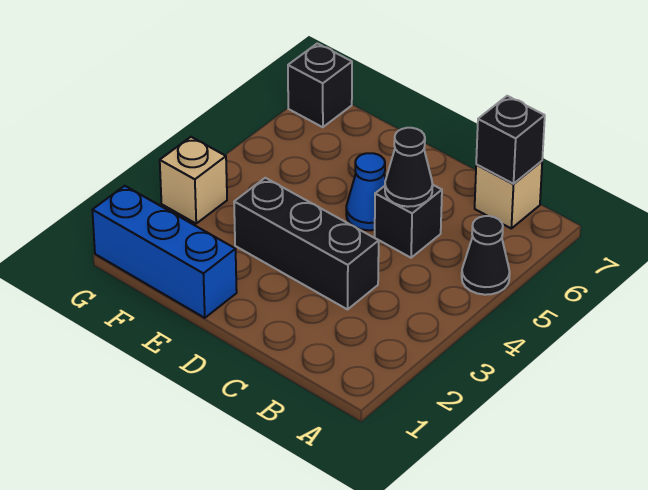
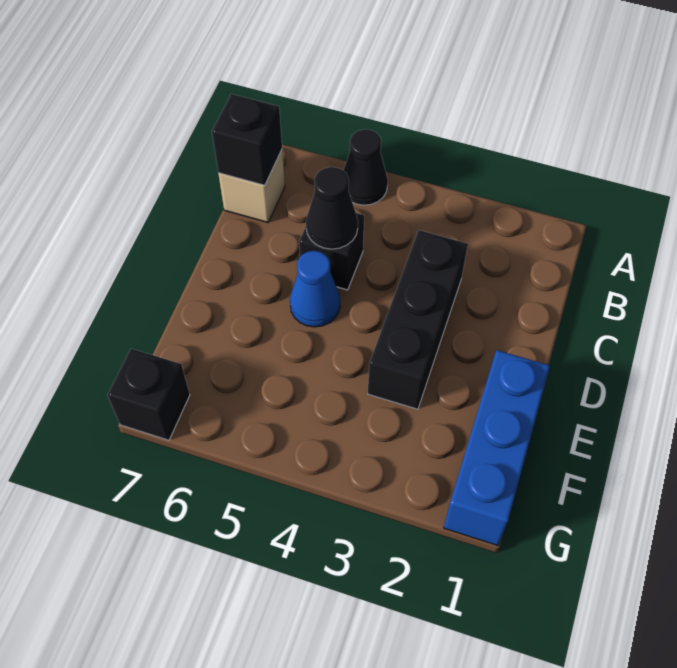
tan brick G3 level 1 -> none

